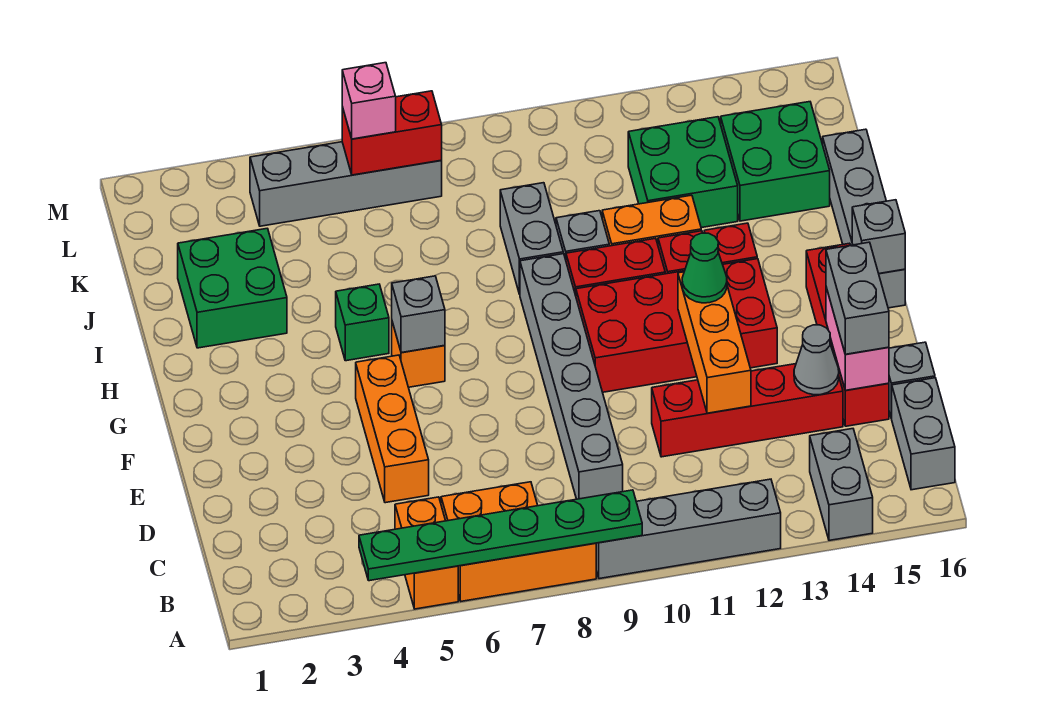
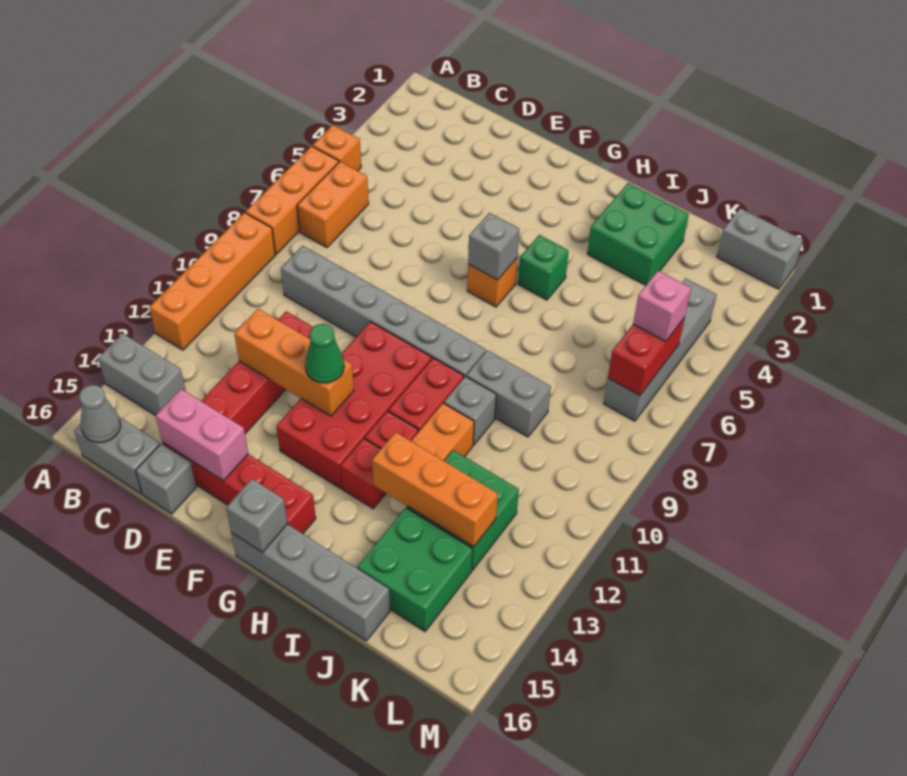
green plate A4:A9 level 2 -> none
orange brick A5:B5 level 1 -> orange brick A5 level 1
grey brick A9:A12 level 1 -> orange brick A9:A12 level 1
orange brick D5:F5 level 1 -> orange brick I13:K13 level 2
grey cone D14 level 2 -> grey cone B16 level 2
grey brick D15:E15 level 3 -> grey brick L1:M1 level 1

